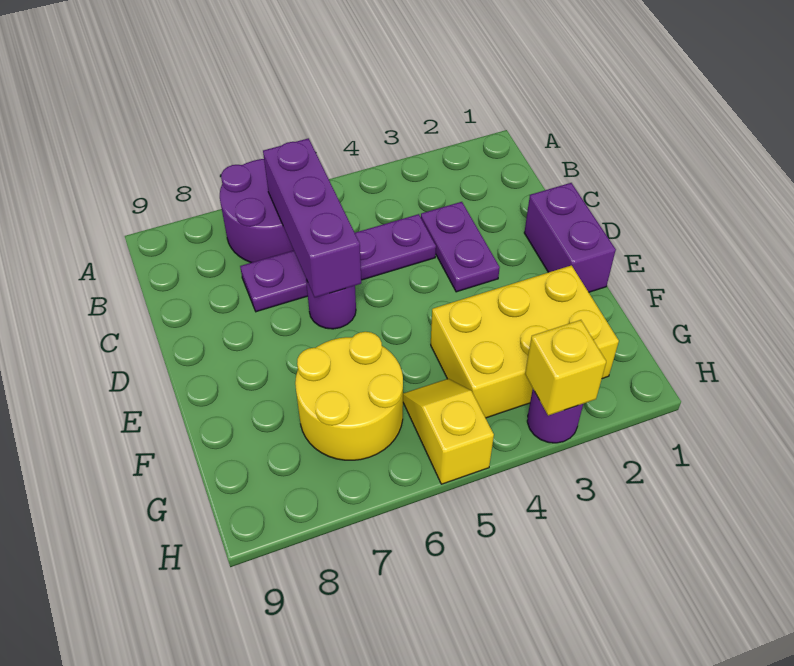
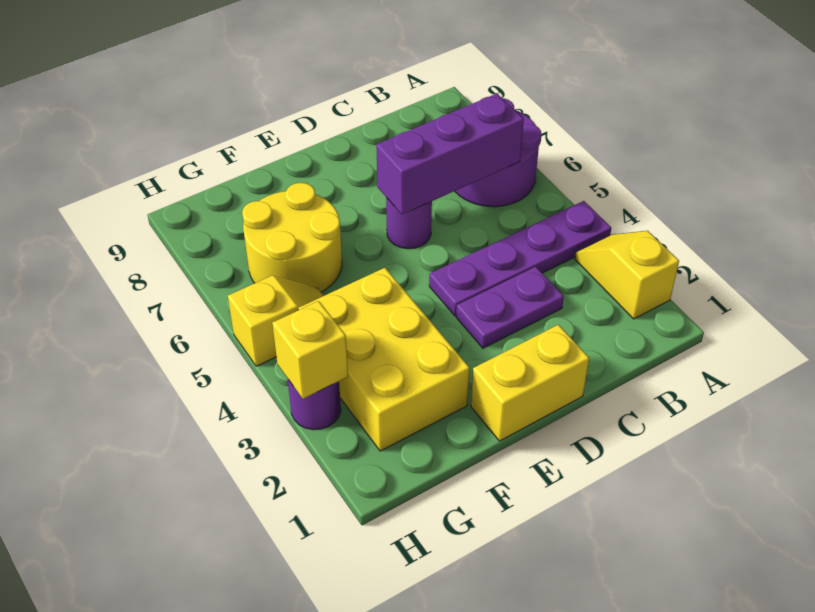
none -> yellow slope A2:A3 level 1 top 2
purple plate C4:C7 level 1 -> purple plate A4:D4 level 1
purple brick D1:E1 level 1 -> yellow brick D1:E1 level 1

